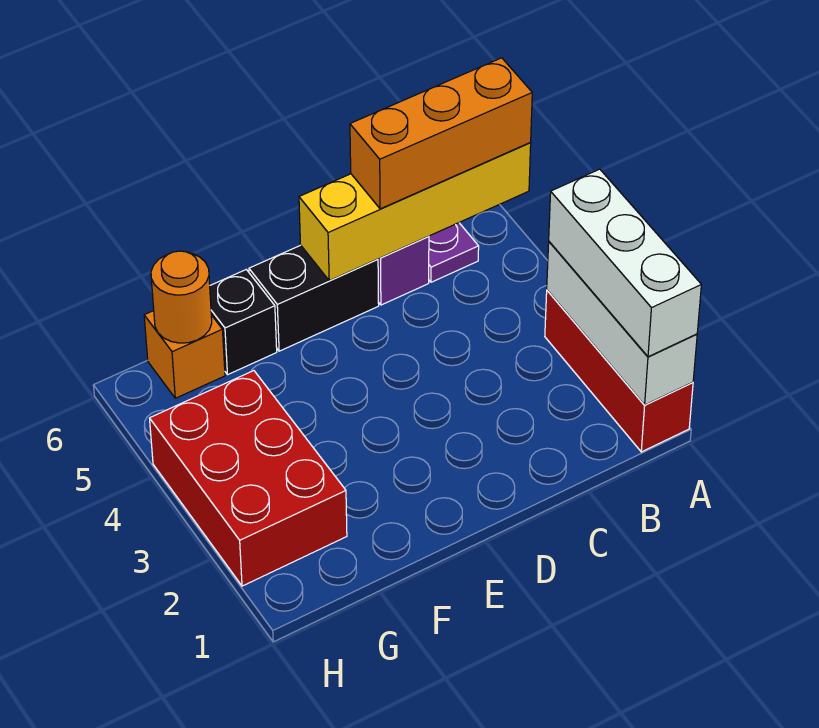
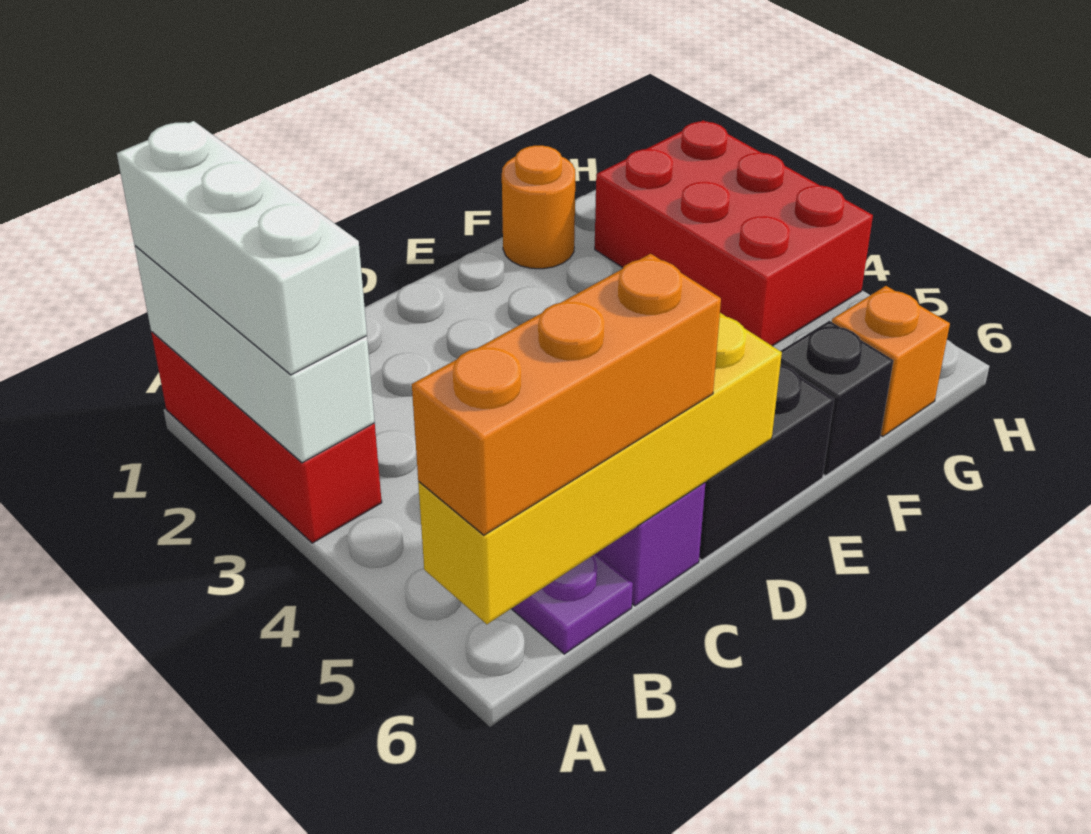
orange round brick G6 level 2 -> orange round brick F1 level 1

